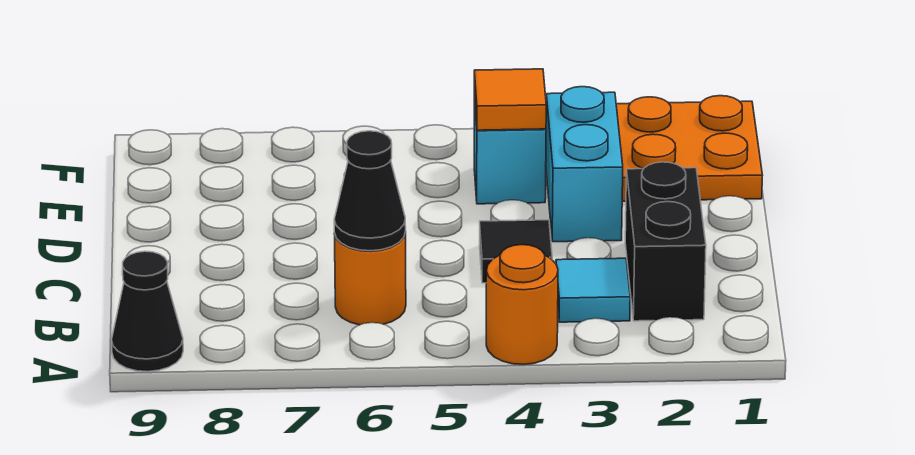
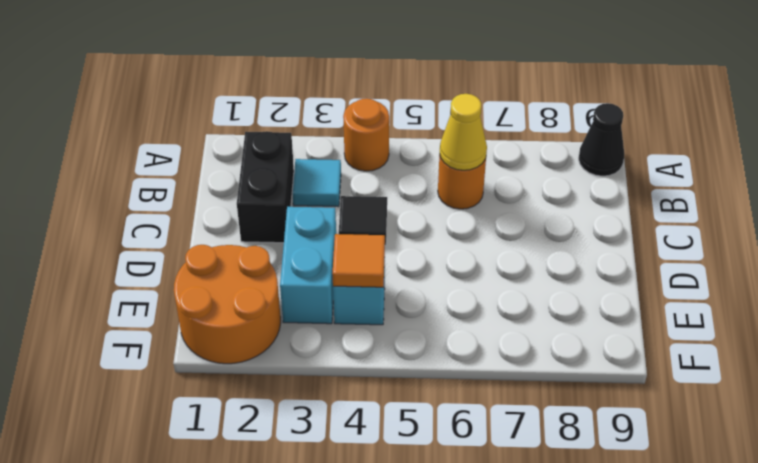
black cone B6 level 2 -> yellow cone B6 level 2
orange plate E1:F2 level 1 -> orange round brick E1:F2 level 1

